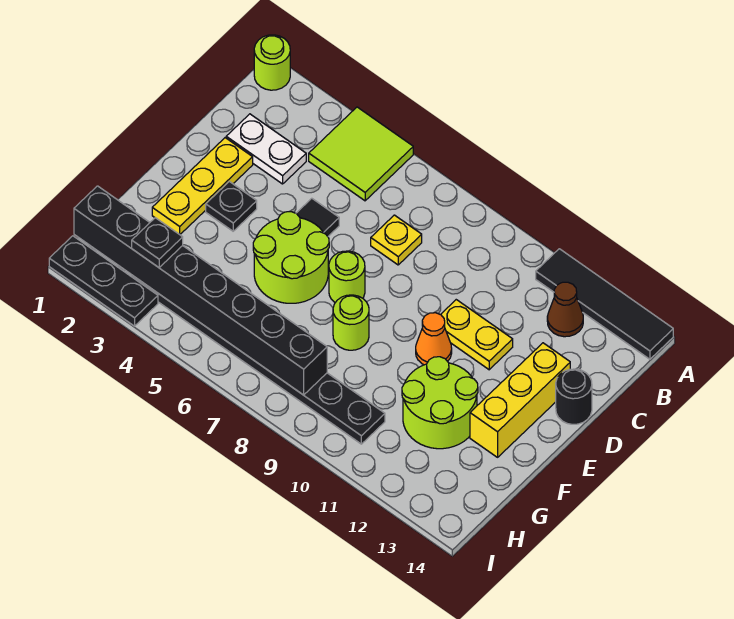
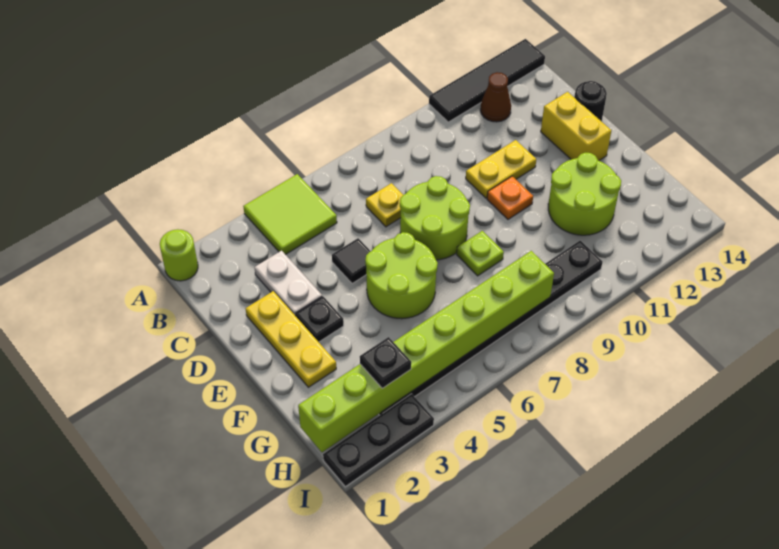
white plate C2:C3 level 1 -> white plate C3:D3 level 1
yellow brick D13:F13 level 1 -> yellow brick D13:E13 level 1
lime round brick E7 level 1 -> lime round brick D7:E8 level 1
orange cone E10 level 1 -> orange plate E10 level 1
lime round brick F8 level 1 -> lime plate F8 level 1
black brick H1:H8 level 2 -> lime brick H1:H8 level 2

